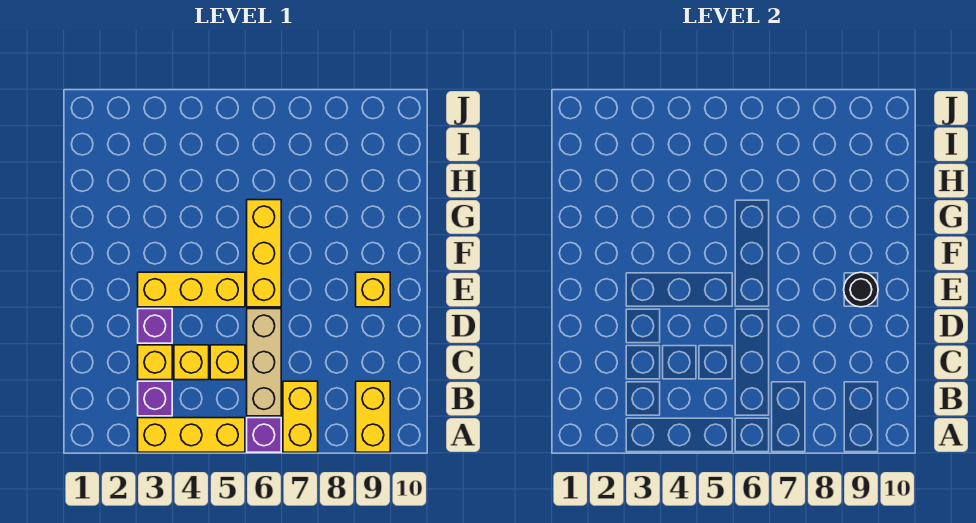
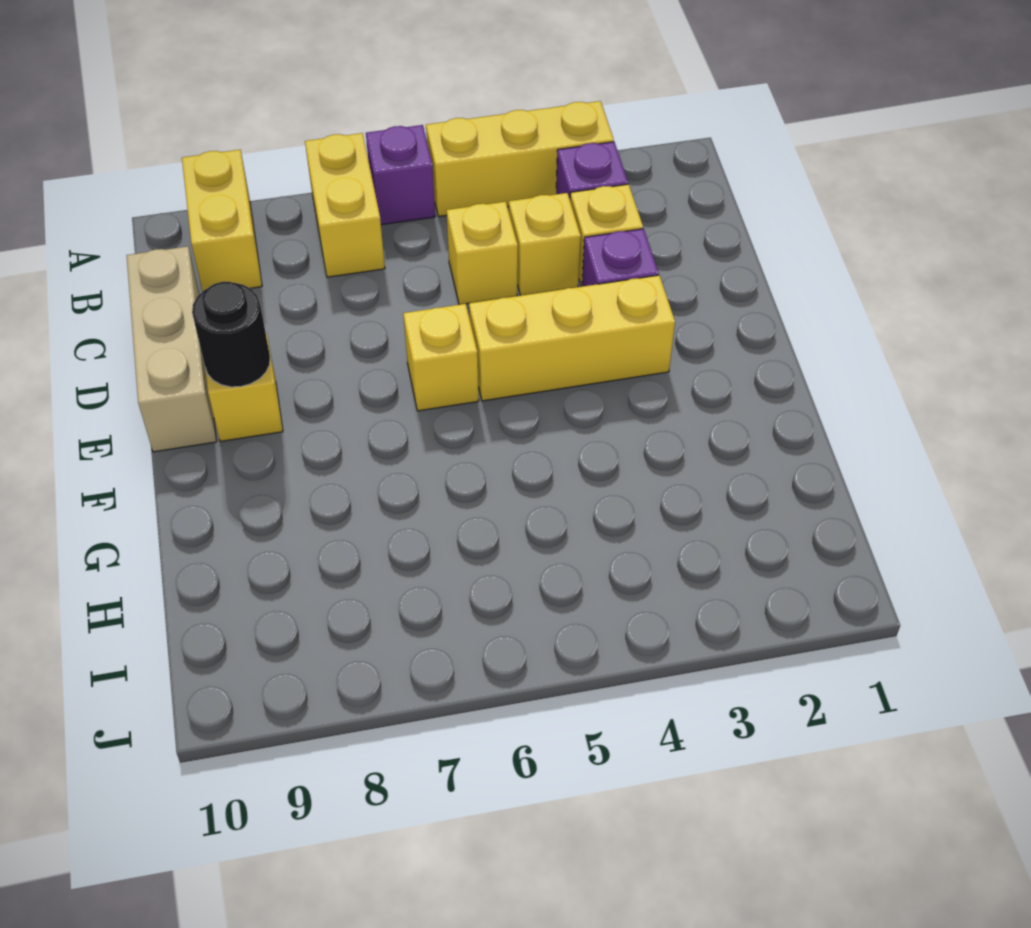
tan brick B6:D6 level 1 -> tan brick C10:E10 level 1
yellow brick E6:G6 level 1 -> yellow brick E6 level 1

